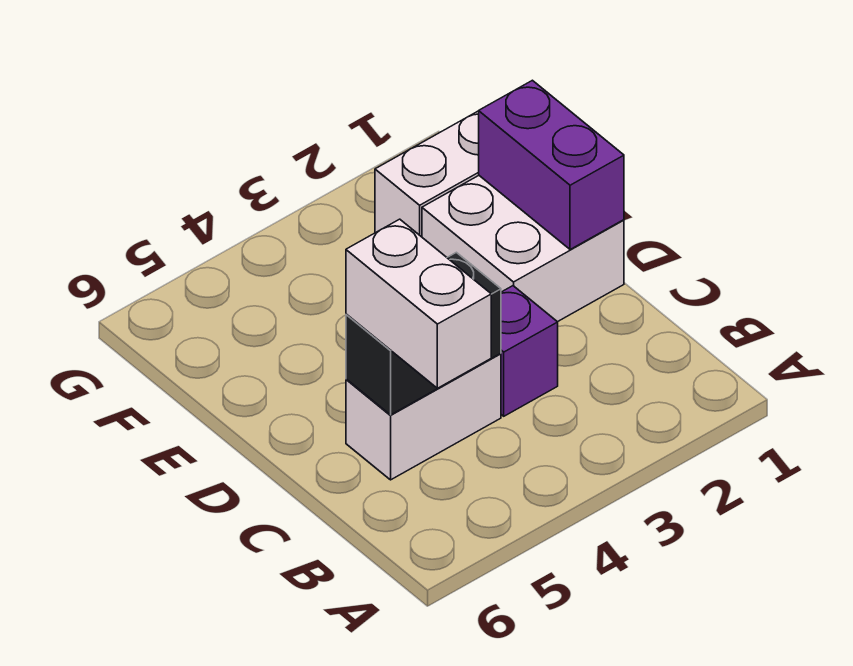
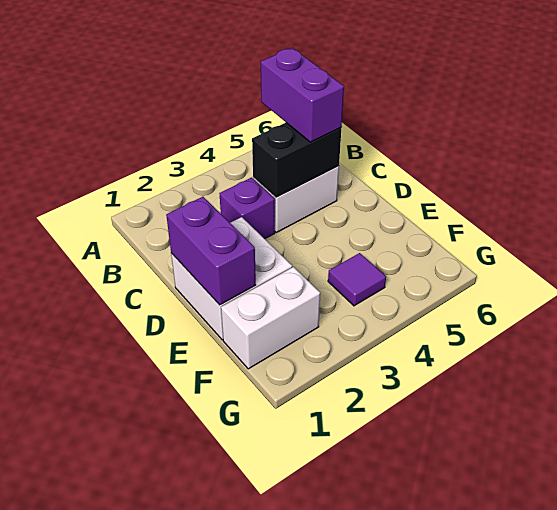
white brick B5:C5 level 3 -> purple brick B5:C5 level 3
none -> purple tile F4 level 1

